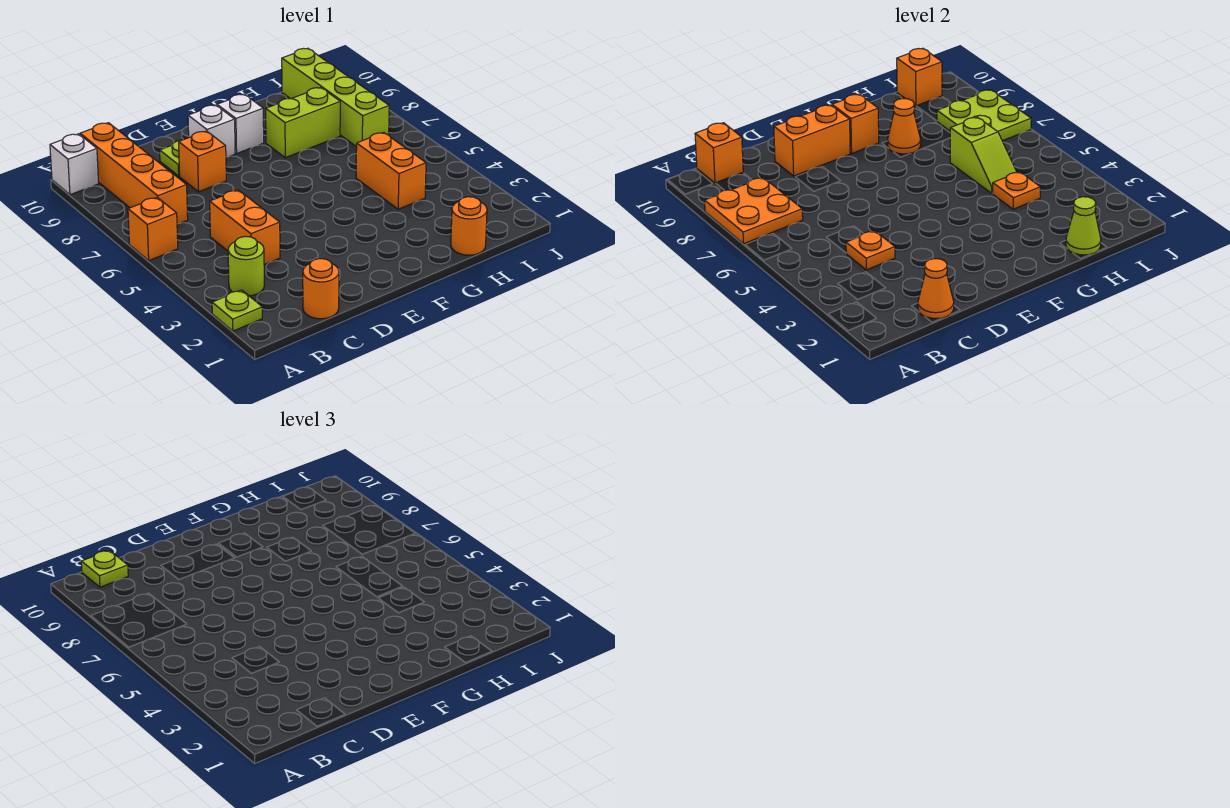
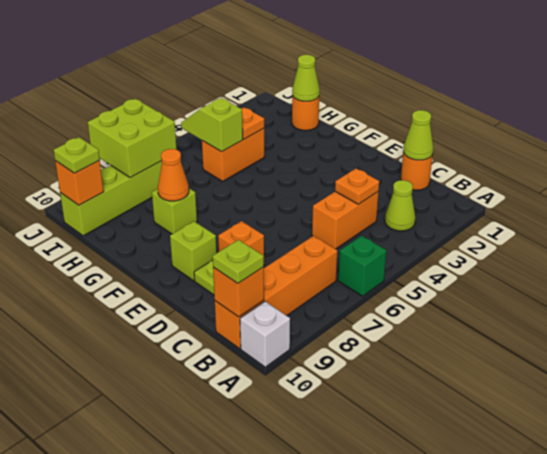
lime plate A2 level 1 -> lime plate I10 level 3
orange brick A6 level 1 -> green brick A6 level 1
orange plate A7:B8 level 2 -> none
lime round brick B3 level 1 -> lime cone B3 level 1
orange cone C1 level 2 -> lime cone C1 level 2
orange brick D9:E9 level 2 -> none
white brick E9 level 1 -> lime brick E9 level 1
white brick F9 level 1 -> none
orange brick F9 level 2 -> none
lime brick G8:H8 level 1 -> lime brick G8 level 1
lime slope H5:H6 level 2 top 6 -> lime slope H5:I5 level 2 top H
lime plate I7:J8 level 2 -> lime brick I7:J8 level 2

